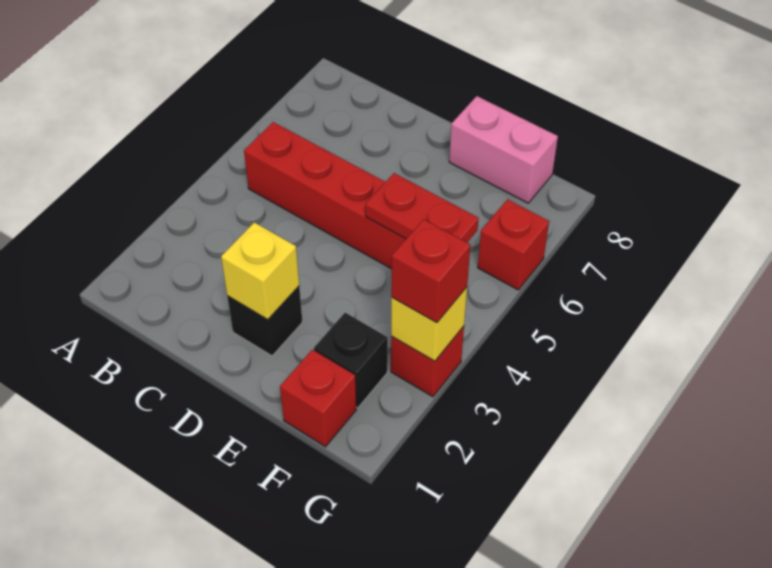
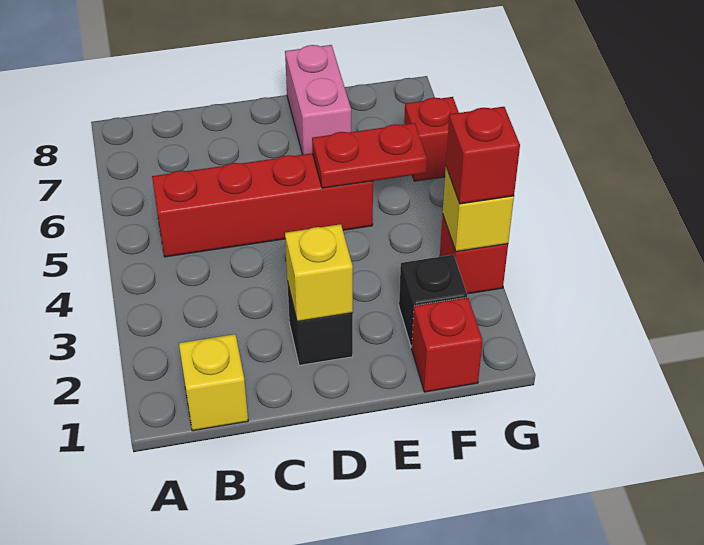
none -> yellow brick B1 level 1
pink brick E8:F8 level 1 -> pink brick E7:E8 level 1

